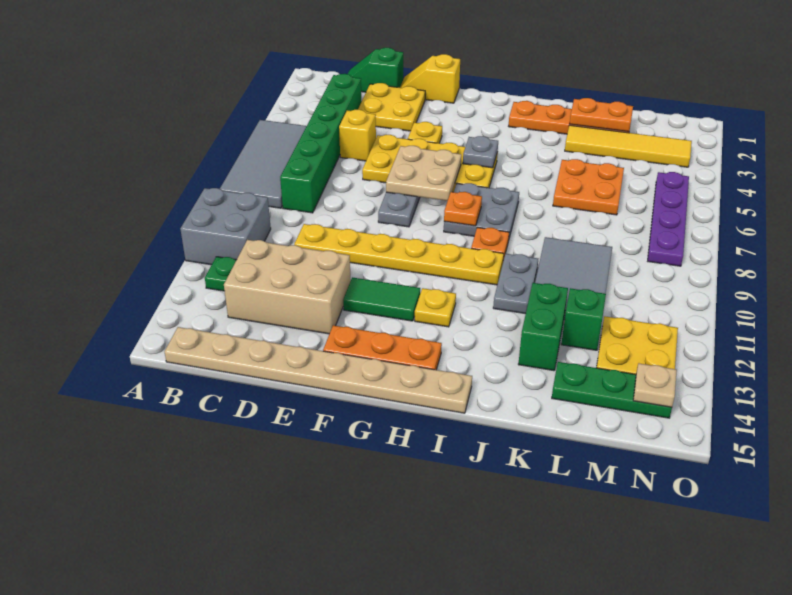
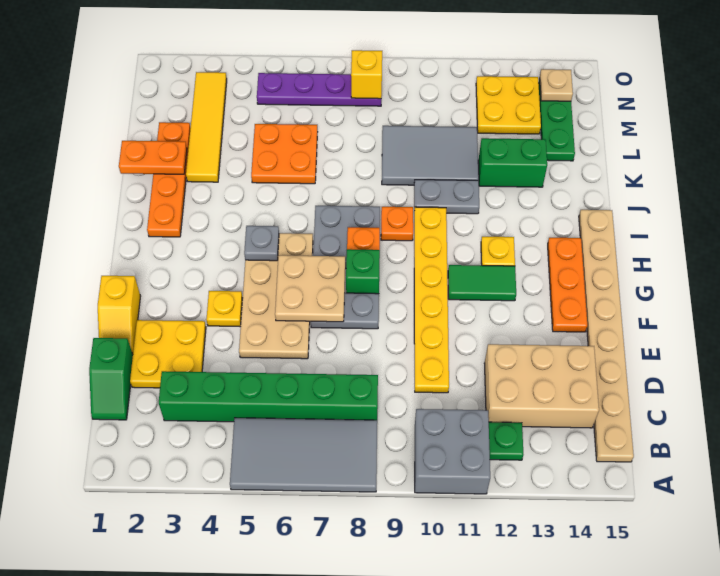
tan brick C12:E13 level 1 -> tan brick C12:D14 level 1
yellow brick D5 level 1 -> yellow brick N8 level 2
yellow plate E5:H6 level 1 -> tan plate E5:H6 level 1
green tile F12:G12 level 1 -> green tile G11:G12 level 1
orange plate K2:L2 level 2 -> orange plate K1:K2 level 2
green brick L12 level 1 -> green brick G8 level 1

